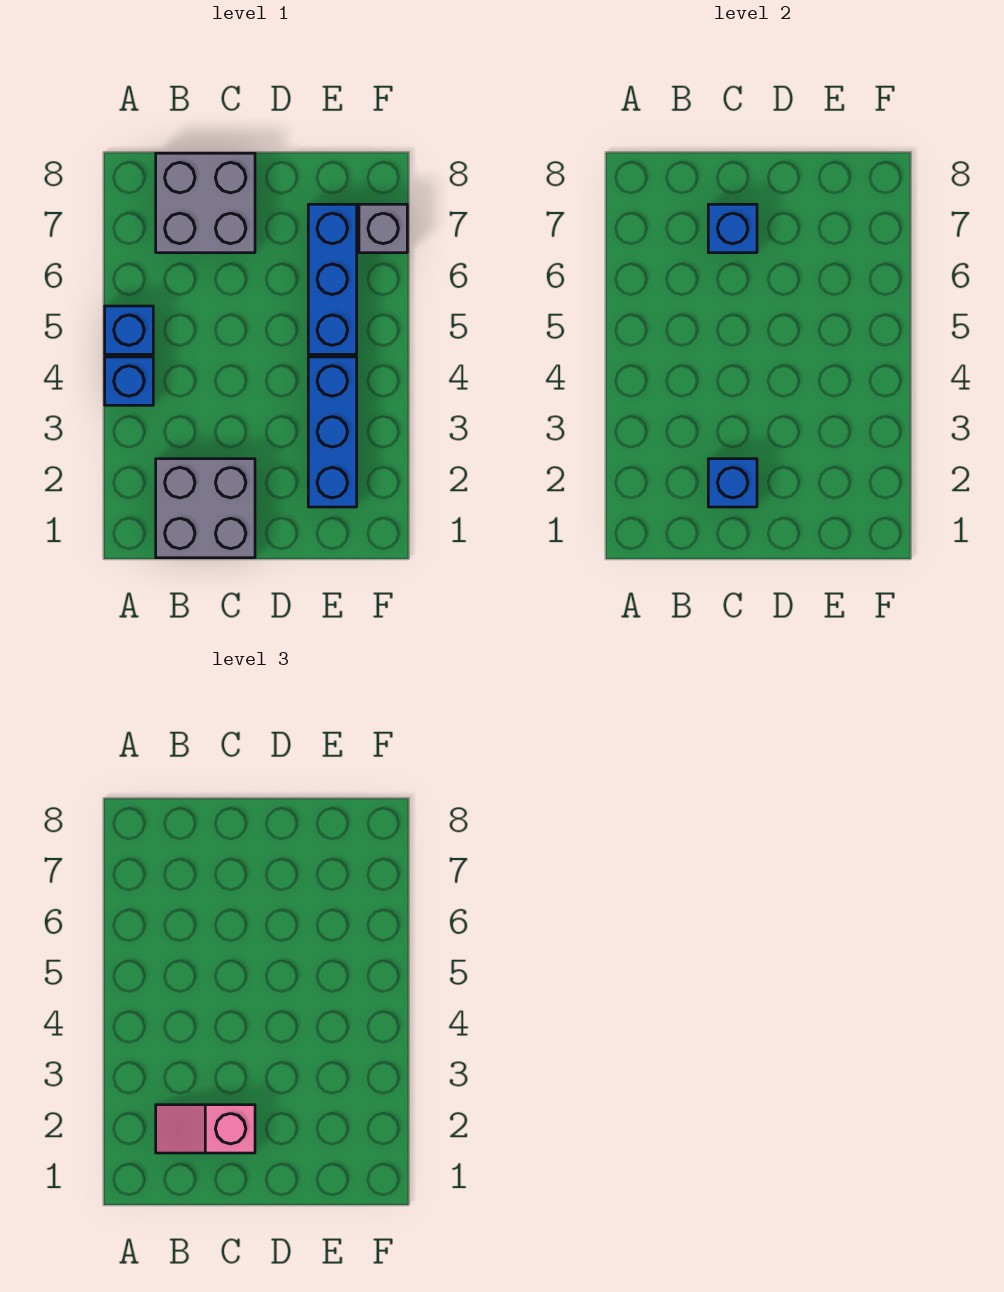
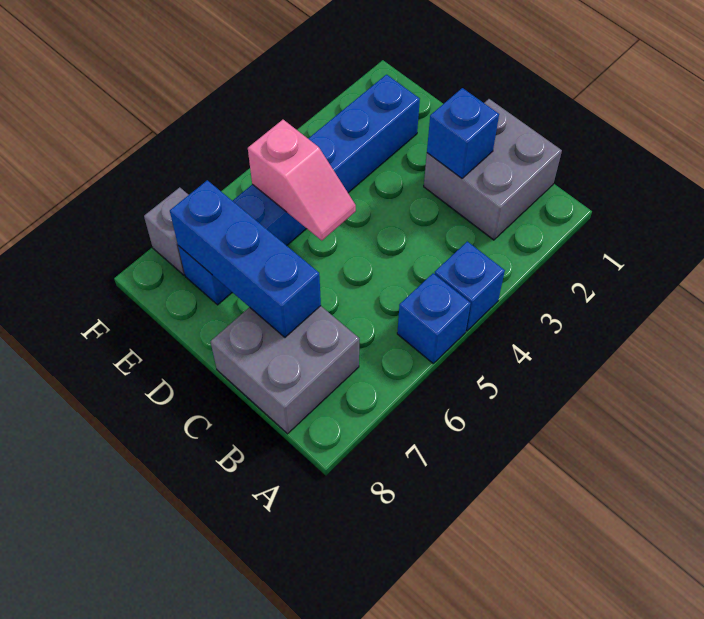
pink slope B2:C2 level 3 top C -> pink slope D5:E5 level 2 top E
blue brick C7 level 2 -> blue brick C7:E7 level 2

